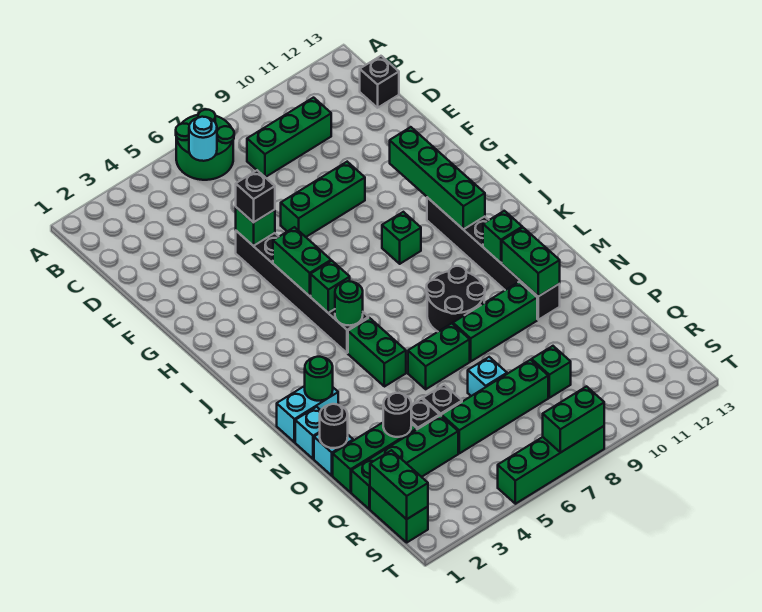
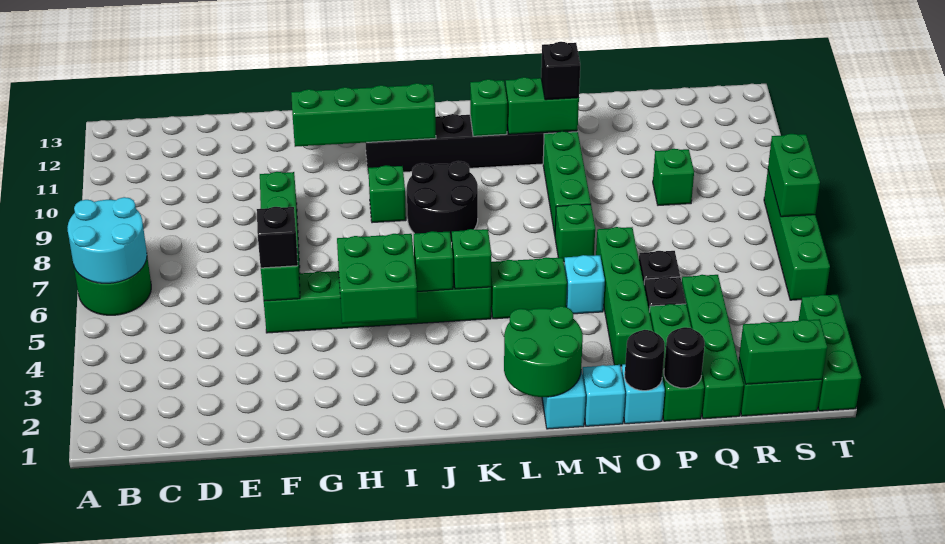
cyan round brick B6 level 2 -> cyan round brick A6:B7 level 2
green brick C8:C10 level 1 -> green brick T1:T3 level 1
black brick C13 level 1 -> black brick N11 level 3
black brick F5:K5 level 1 -> green brick F5:K5 level 1
green brick H5:I5 level 2 -> green brick H4:I5 level 2
green round brick K5 level 2 -> green brick K5 level 2
black round brick L8:M9 level 1 -> black round brick J8:K9 level 1
green round brick M2 level 2 -> green round brick L1:M2 level 2
green brick N6:N7 level 1 -> green brick N7 level 1
black round brick P3 level 2 -> black round brick P1 level 2
cyan brick P7 level 1 -> cyan brick N5 level 1
green brick Q5:Q8 level 1 -> green brick O3:O6 level 1

